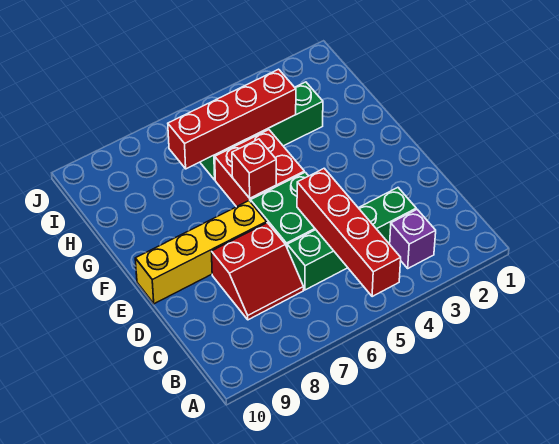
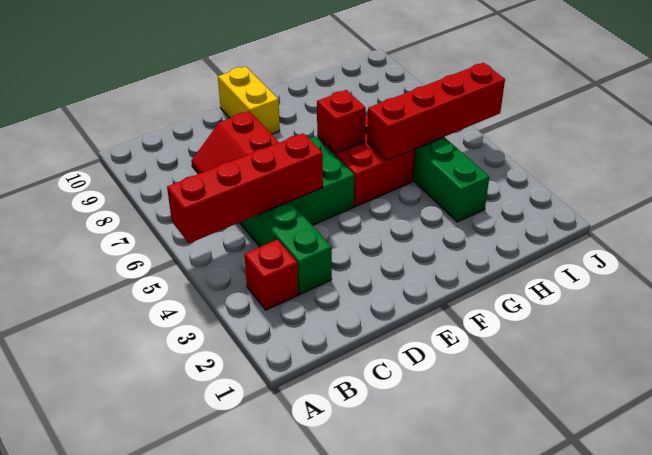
purple brick B3 level 1 -> red brick B3 level 1
yellow brick E7:E10 level 1 -> yellow brick E9:E10 level 1
red brick H4:H7 level 2 -> red brick G5:J5 level 2

